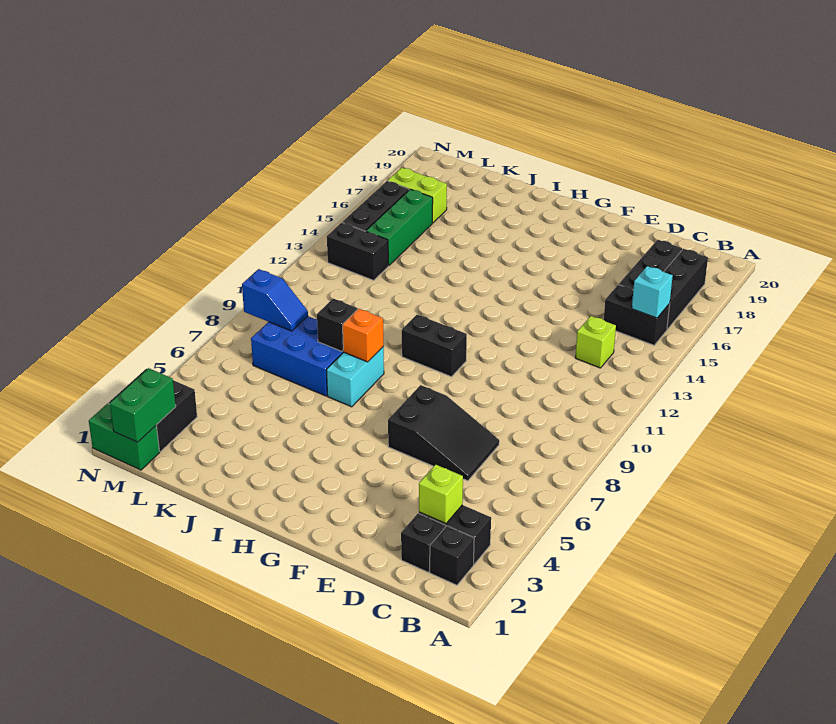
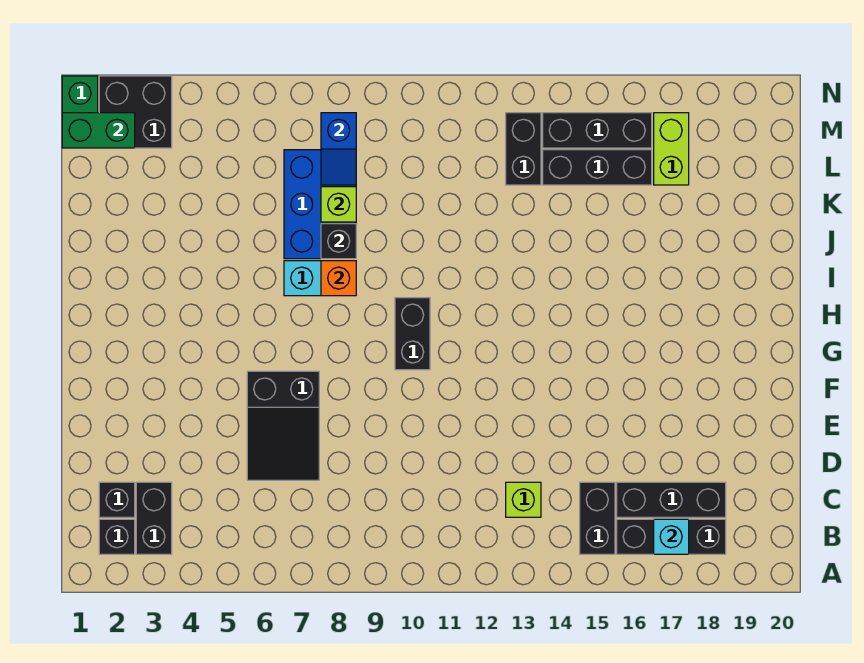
cyan brick B15 level 2 -> cyan brick B17 level 2
lime brick C3 level 2 -> lime brick K8 level 2
green brick L14:L16 level 1 -> black brick L14:L16 level 1

